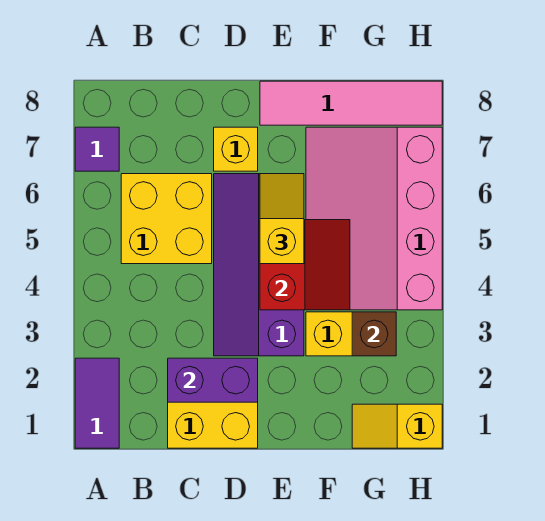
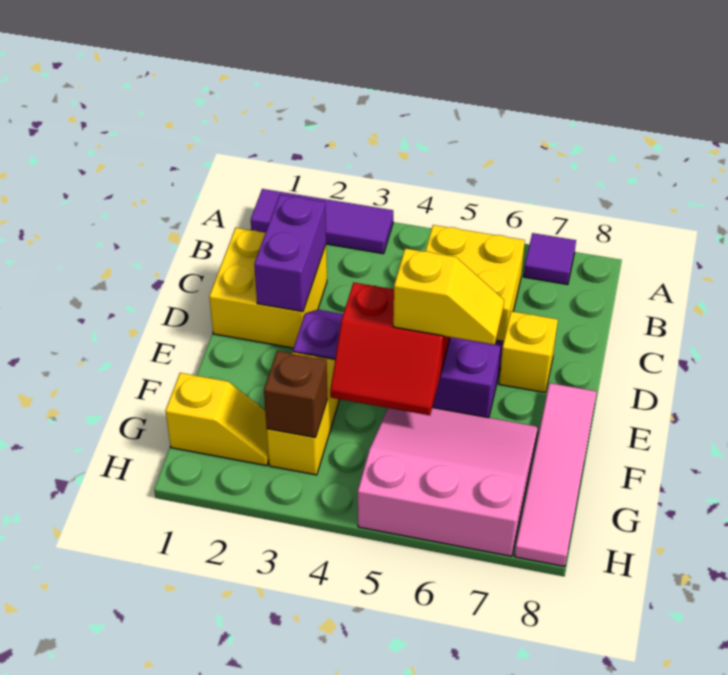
purple tile A1:A2 level 1 -> purple tile A1:A3 level 1
pink slope F4:H7 level 1 top H -> pink slope F5:H7 level 1 top H
yellow slope G1:H1 level 1 top H -> yellow slope G1:G2 level 1 top 1

